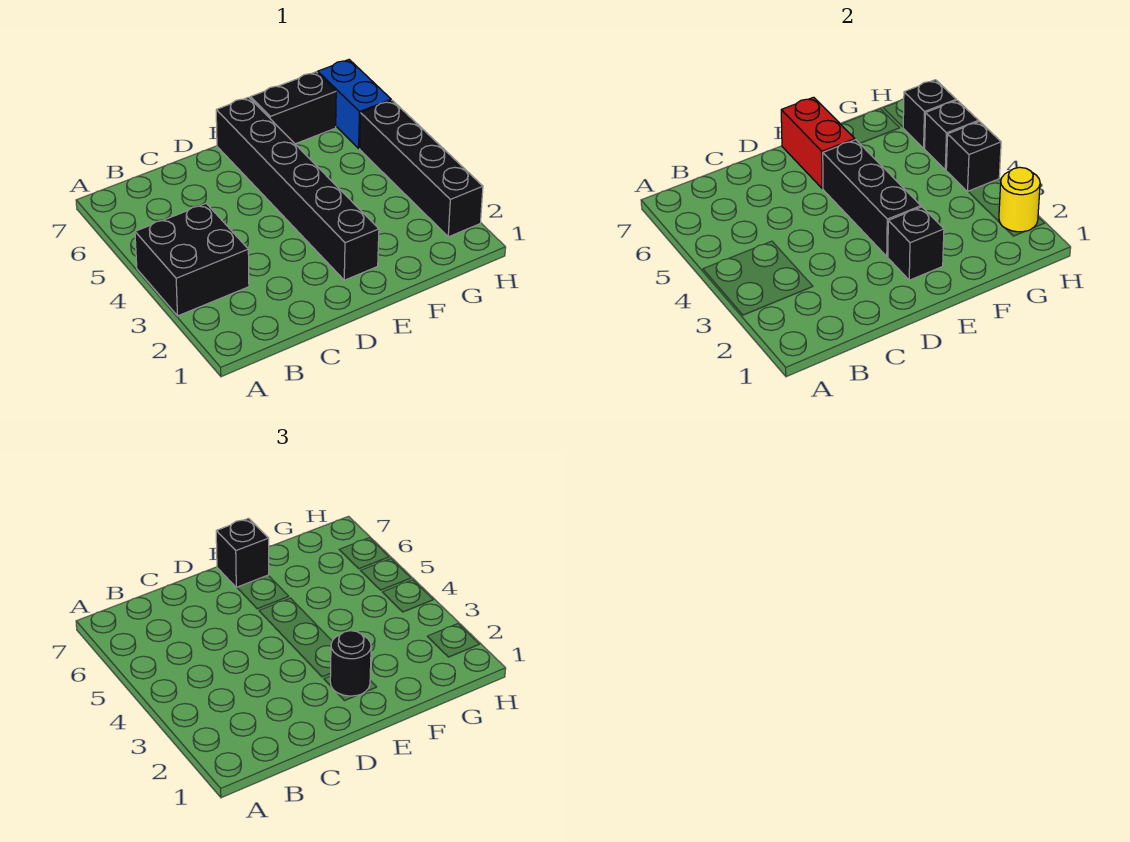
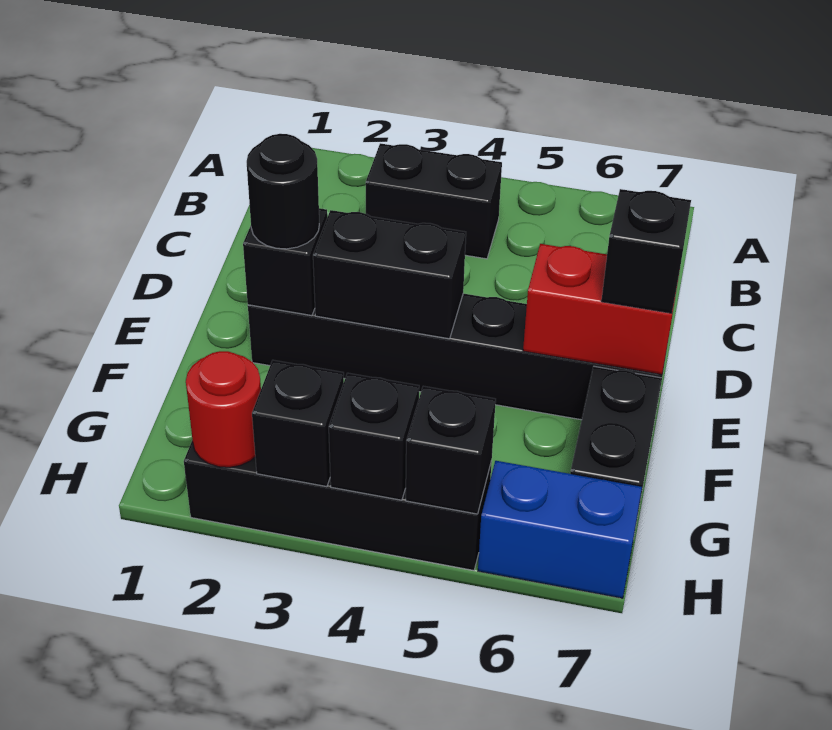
black brick A3:B4 level 1 -> black brick B3:B4 level 1
black brick E3:E5 level 2 -> black brick E3:E4 level 2
yellow round brick H2 level 2 -> red round brick H2 level 2
black brick H6 level 2 -> black brick H3 level 2

